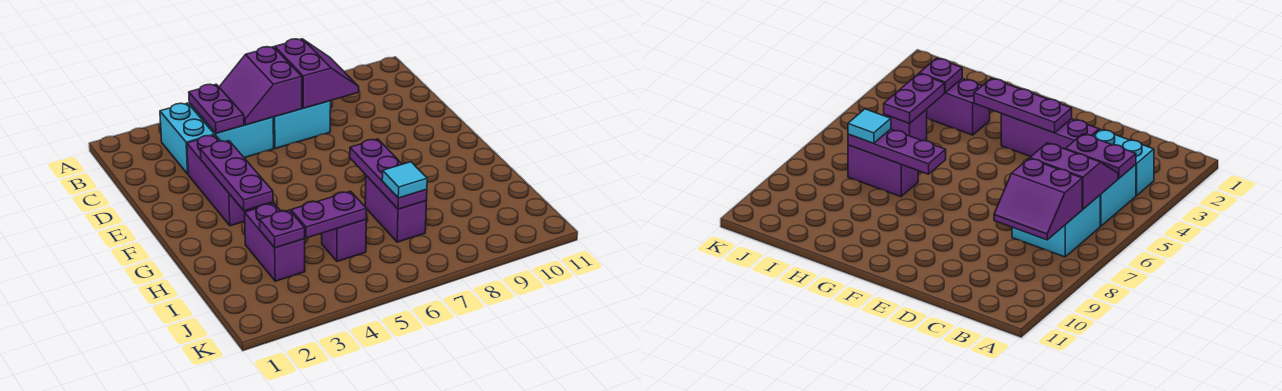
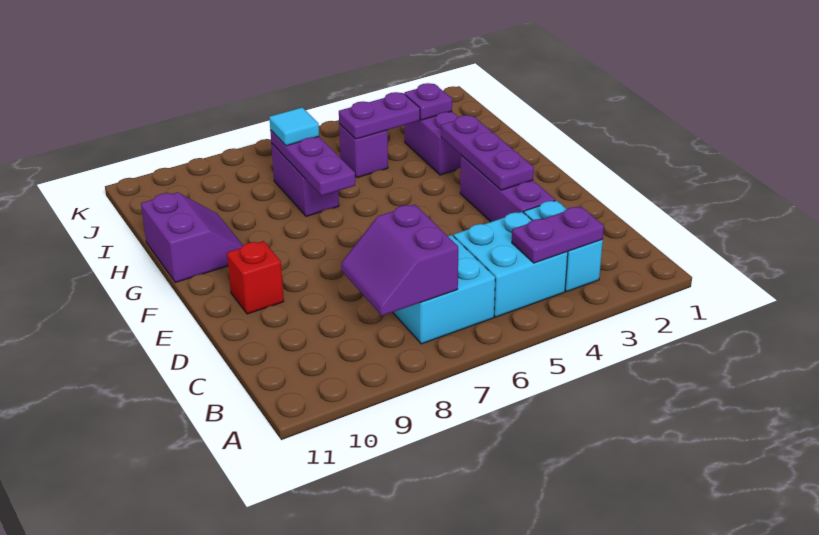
purple plate B4:C4 level 2 -> purple plate B3:B4 level 2
purple slope B5:C6 level 2 top 6 -> purple slope G10:H11 level 1 top 11
none -> red brick E10 level 1

